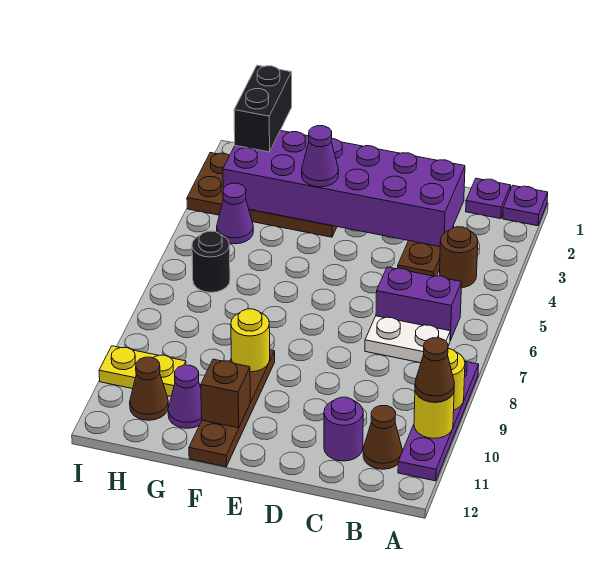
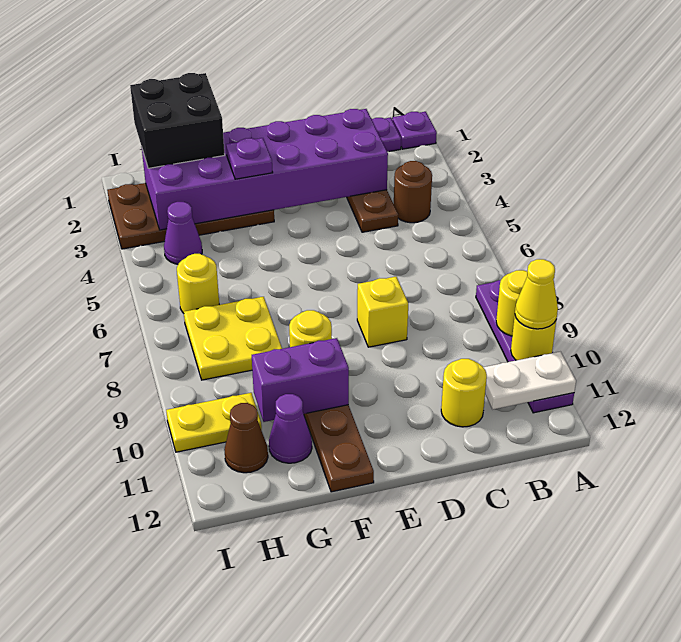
brown cone A10 level 3 -> yellow cone A10 level 3
purple brick B6:C6 level 1 -> purple brick F10:G10 level 2
white plate B7:C7 level 1 -> white plate A11:B11 level 2
brown cone B11 level 1 -> none
purple round brick C11 level 1 -> yellow round brick C11 level 1
none -> yellow brick D8 level 1
purple cone F3 level 3 -> purple plate F3 level 3
brown brick F11 level 2 -> none
none -> yellow plate G7:H8 level 1
black brick H1:H2 level 3 -> black brick G1:H2 level 3
black round brick H6 level 1 -> yellow round brick H6 level 1

